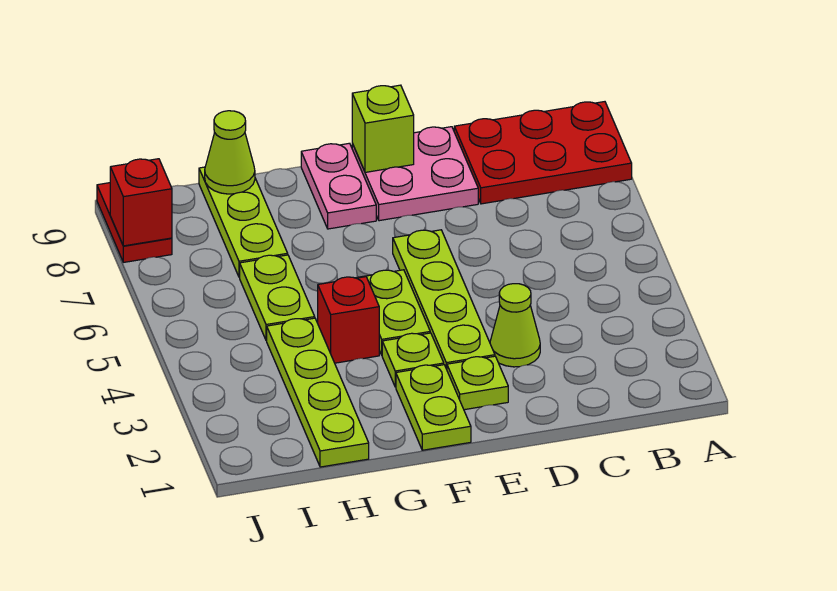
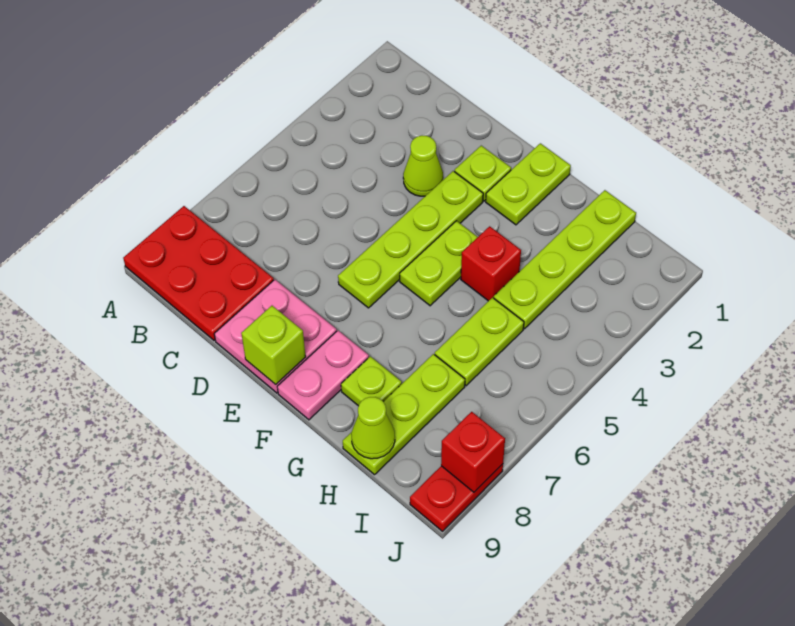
lime plate F3 level 1 -> lime plate G8 level 1

